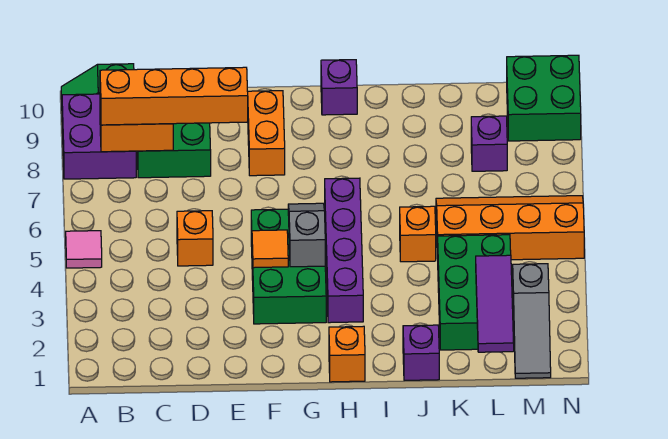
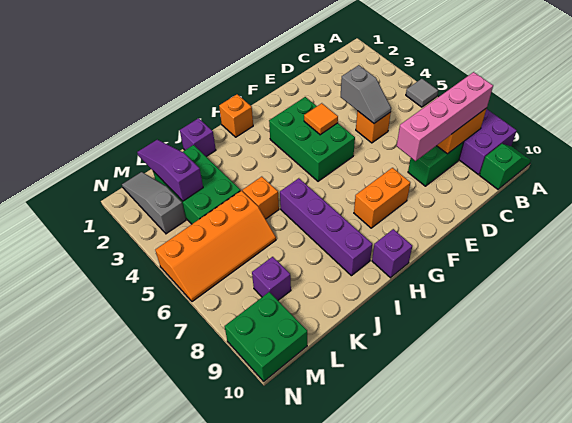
pink tile A5 level 1 -> grey tile A5 level 1
orange brick B8:E8 level 3 -> pink brick B8:E8 level 3
orange brick F8:F9 level 1 -> orange brick F8:G8 level 1
grey slope G4:G5 level 2 top 4 -> grey slope D4:D5 level 2 top 4
purple brick H3:H6 level 1 -> purple brick I6:I9 level 1
purple tile L1:L3 level 2 -> purple slope L1:L3 level 2 top 3

